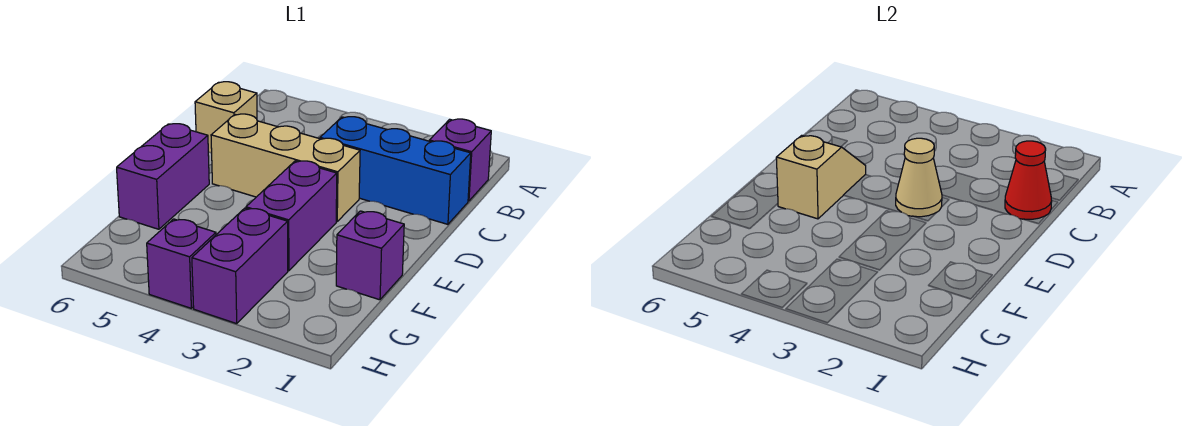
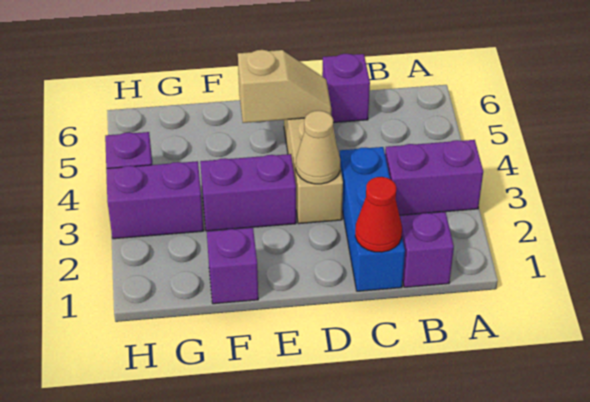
tan brick C6 level 1 -> purple brick C6 level 1
purple brick E6:F6 level 1 -> purple brick A3:B3 level 1

